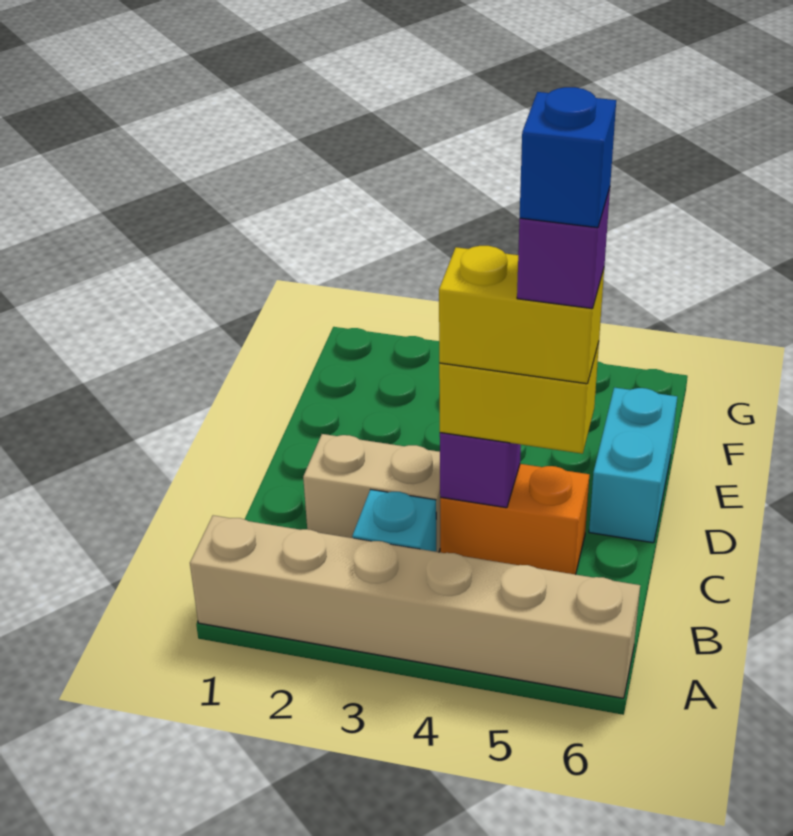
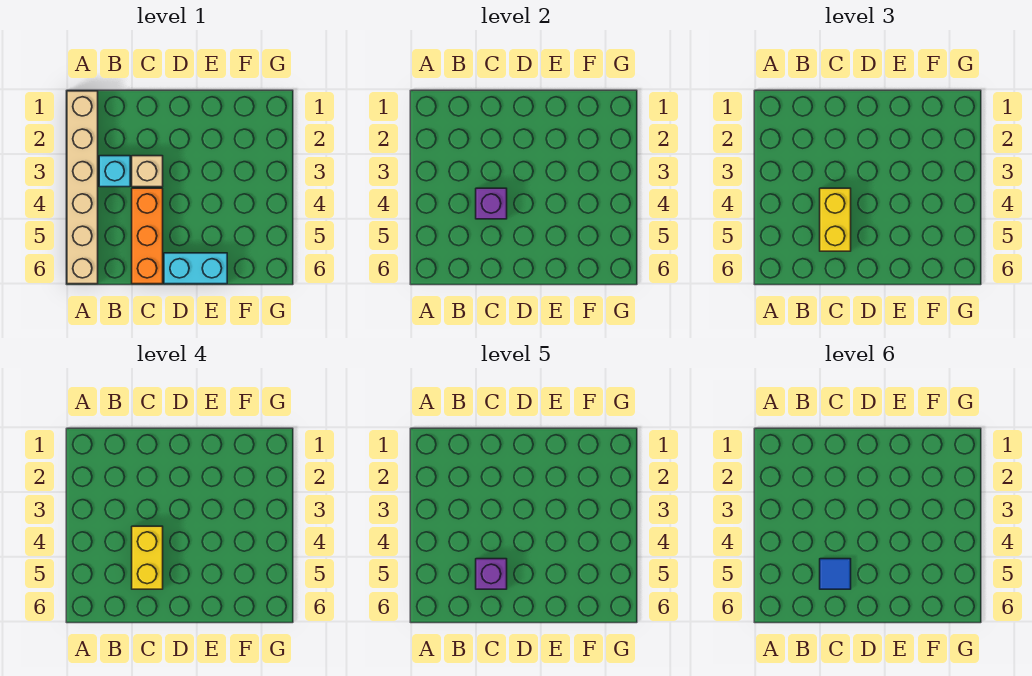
tan brick C2:C3 level 1 -> tan brick C3 level 1
orange brick C4:C5 level 1 -> orange brick C4:C6 level 1
blue brick C5 level 6 -> blue tile C5 level 6

